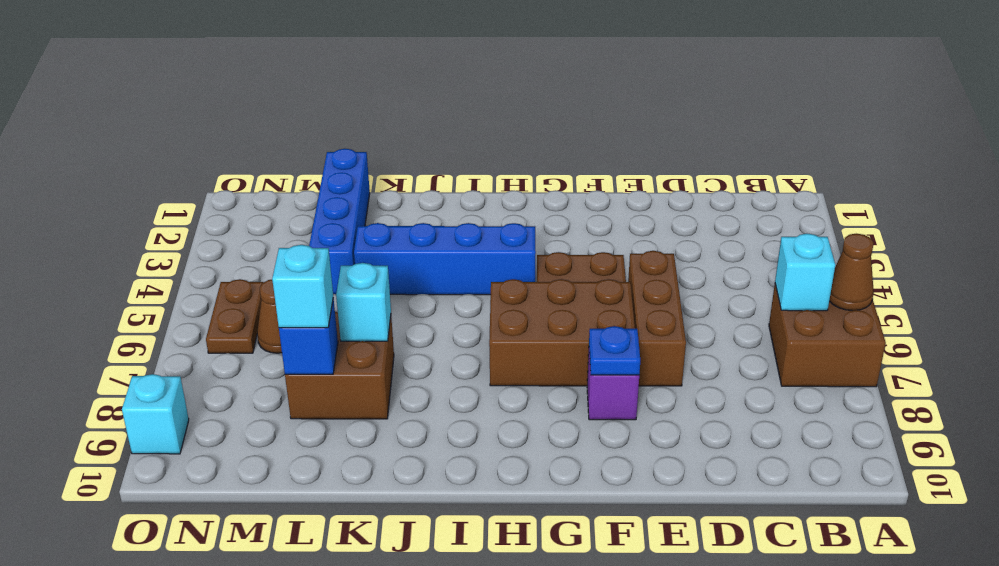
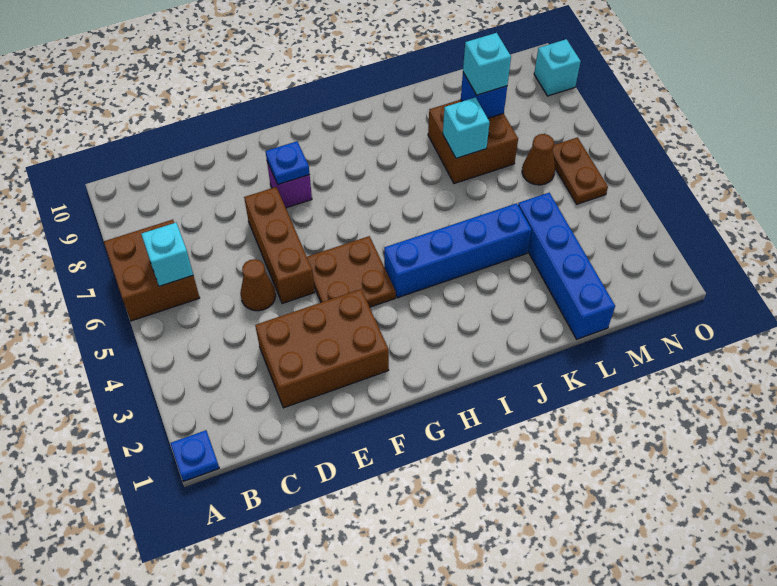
none -> blue plate A1 level 1
brown cone A6 level 2 -> brown cone D5 level 1
brown brick F6:H7 level 1 -> brown brick D2:F3 level 1

